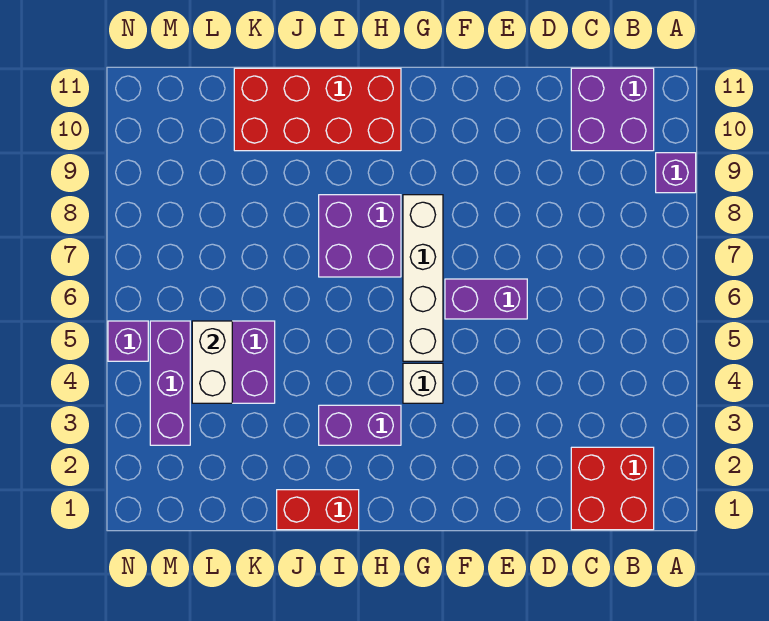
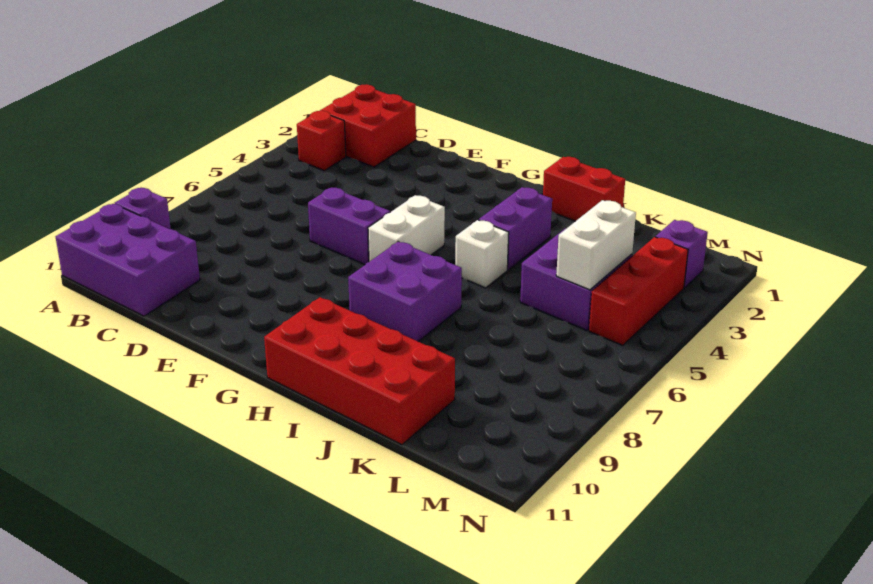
none -> red brick B3 level 1
purple brick B10:C11 level 1 -> purple brick A10:C11 level 1
white brick G4 level 1 -> white brick I5 level 1
white brick G5:G8 level 1 -> white brick G5:G6 level 1
purple brick H3:I3 level 1 -> purple brick I3:I4 level 1
purple brick M3:M5 level 1 -> red brick M3:M5 level 1
purple brick N5 level 1 -> purple brick M2 level 1

